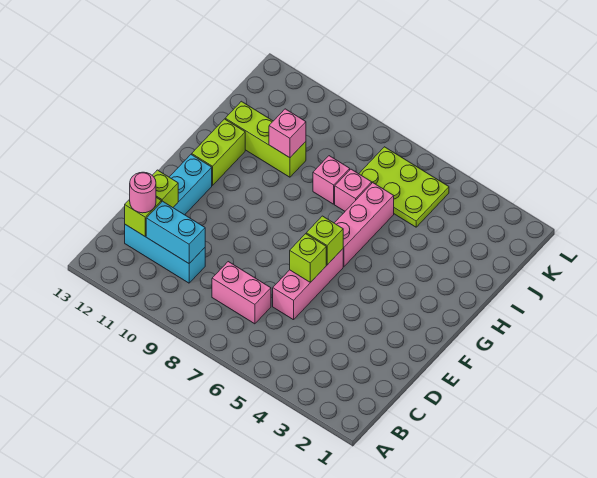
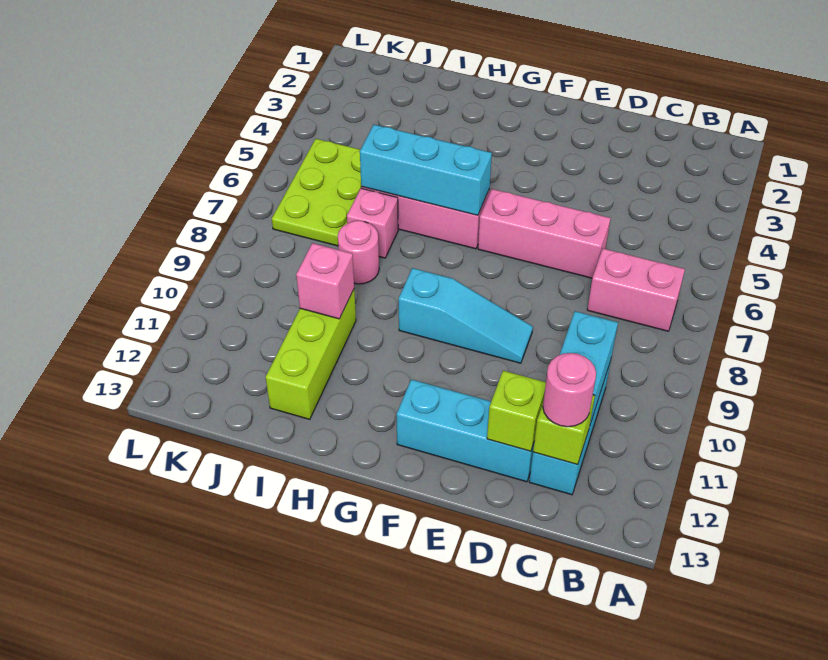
pink brick C7:C8 level 1 -> pink brick B7:C7 level 1
lime brick E6 level 2 -> none
none -> cyan slope E9:G9 level 1 top G
lime brick F6 level 2 -> none
none -> cyan brick G6:I6 level 2
lime brick G12:H12 level 1 -> none
pink brick I8 level 1 -> pink round brick I8 level 1

